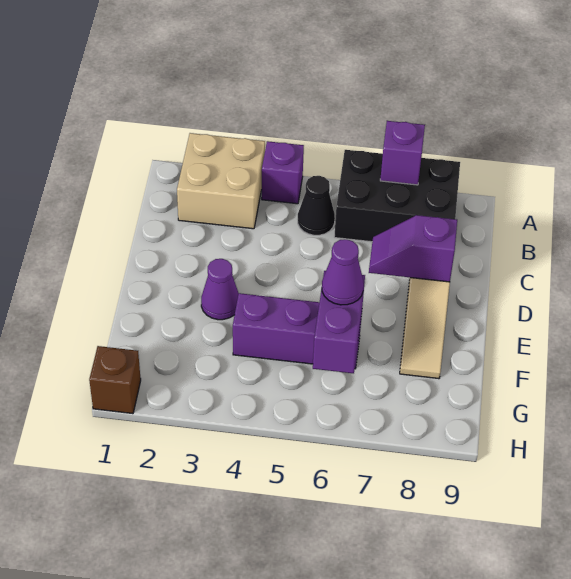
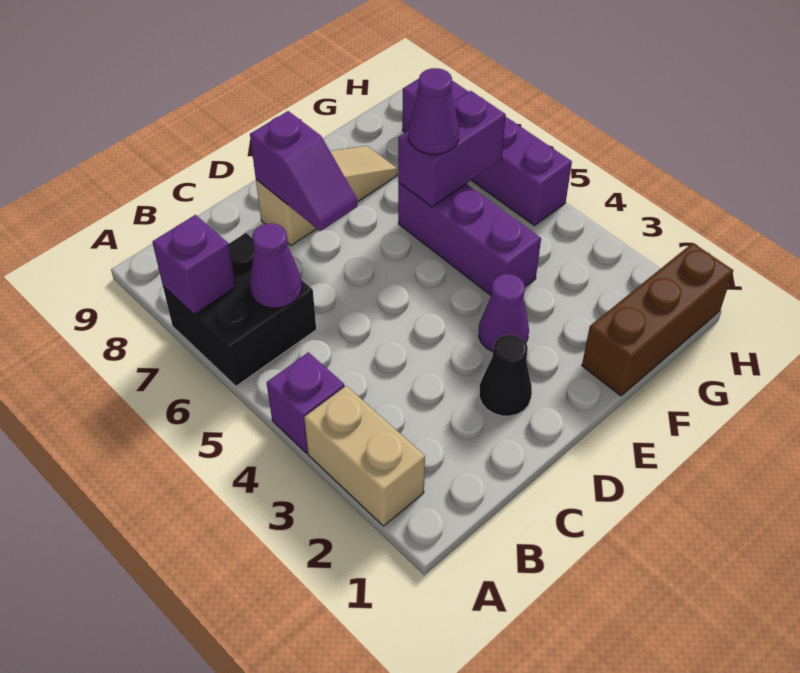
tan brick A2:B3 level 1 -> tan brick A2:A3 level 1
black brick A6:B8 level 1 -> black brick A6:B7 level 1
black cone B5 level 1 -> black cone D2 level 1
none -> purple cone B6 level 2
brown brick H1 level 1 -> brown brick F1:H1 level 1
none -> purple brick H5:H8 level 1

